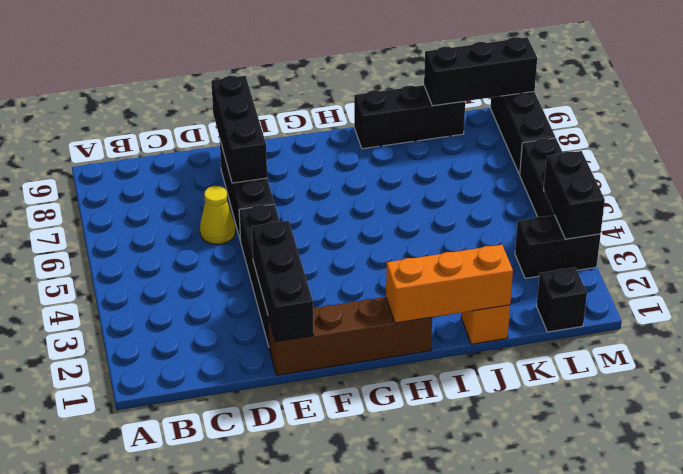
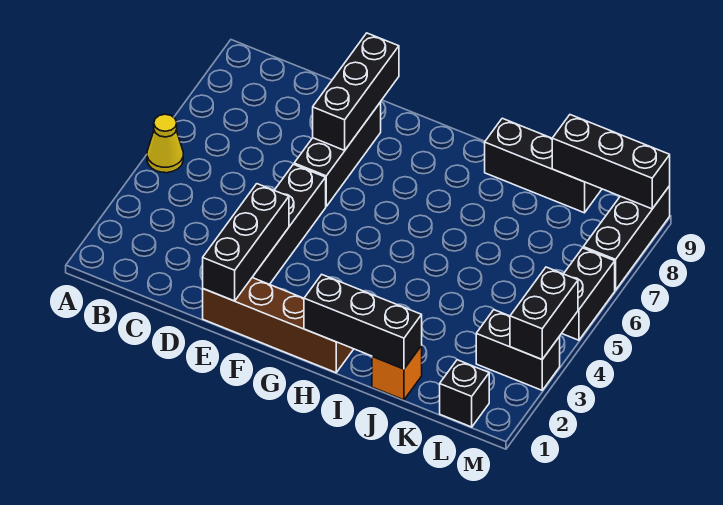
yellow cone D6 level 1 -> yellow cone A5 level 1
orange brick H1:J1 level 2 -> black brick H1:J1 level 2

